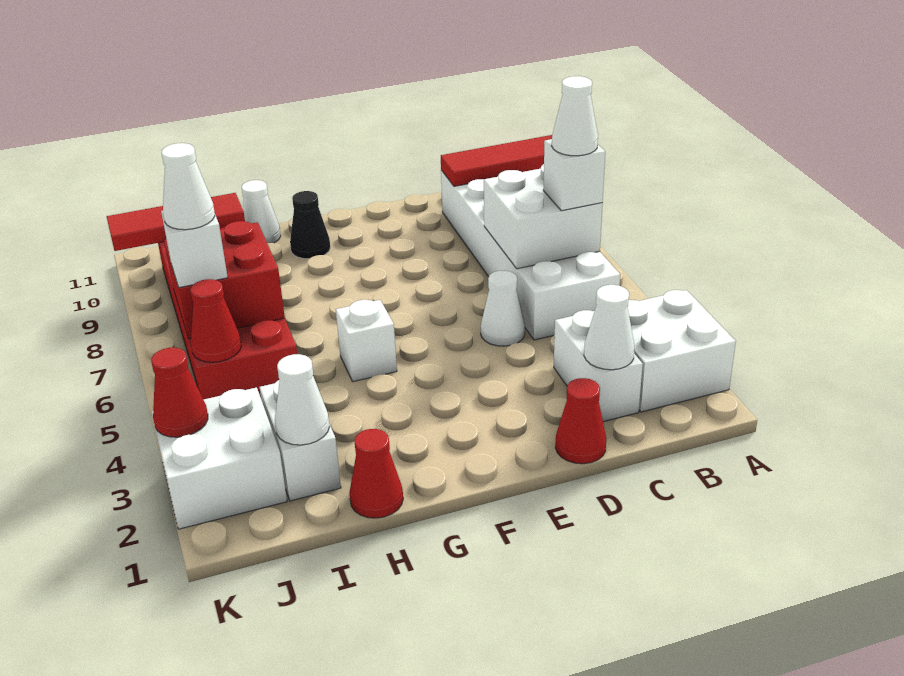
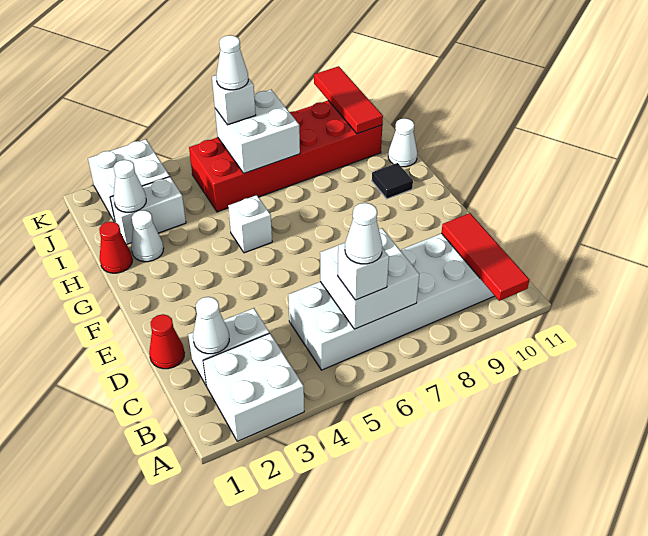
white cone D5 level 1 -> white cone H2 level 1
black cone G10 level 1 -> black tile G10 level 1
red brick I6:J7 level 2 -> white brick I6:J7 level 2
red cone J5 level 2 -> none
red cone K3 level 2 -> none

